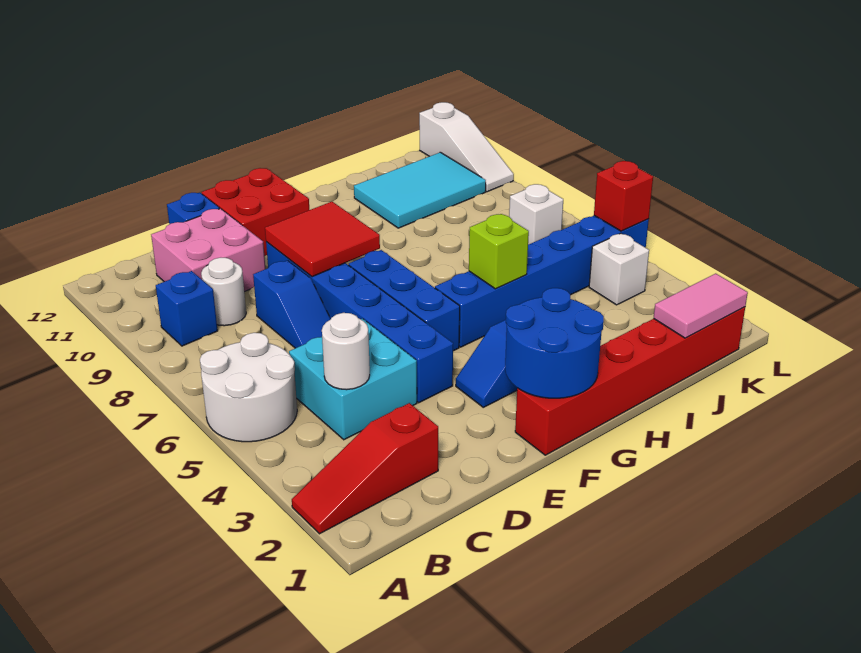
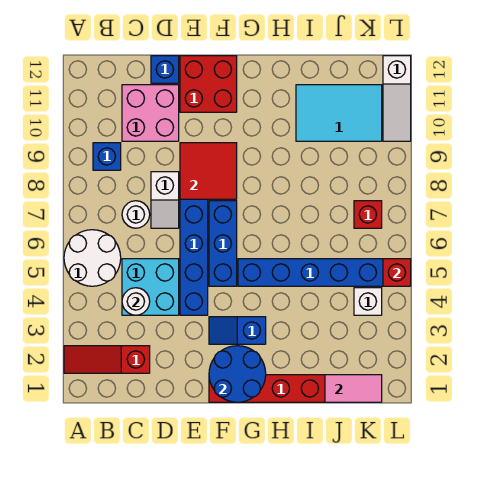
white round brick C9 level 1 -> white round brick C7 level 1
blue slope D7:D8 level 1 top 8 -> white slope D7:D8 level 1 top 8
lime brick H5 level 2 -> none
white brick K7 level 1 -> red brick K7 level 1

